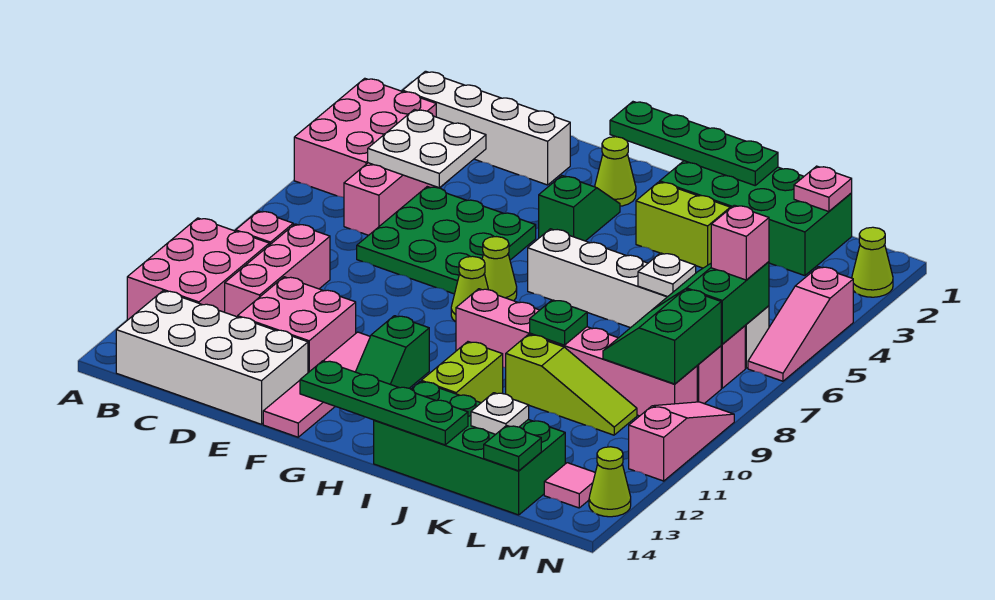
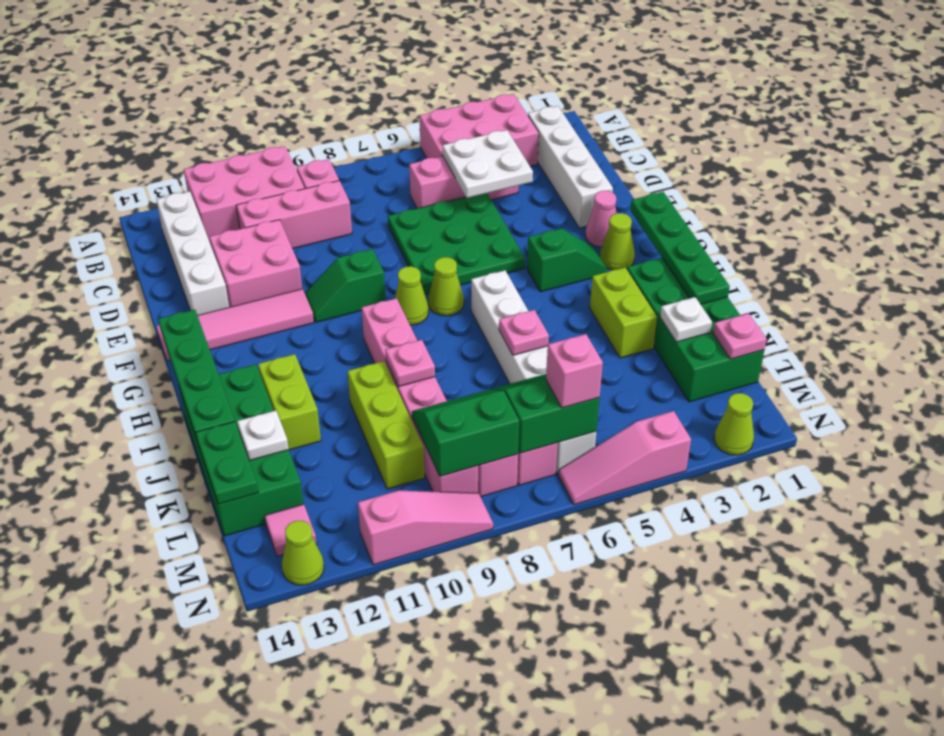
white brick B13:E14 level 1 -> white brick B13:E13 level 1
none -> pink cone F2 level 1
green slope G11:G12 level 1 top 11 -> green slope F9:F10 level 1 top 9
lime brick I11:I12 level 1 -> lime brick I12:J12 level 1
none -> pink plate J6 level 2
green plate J9 level 2 -> pink plate J9 level 2
lime slope J10:L10 level 1 top J -> lime brick J10:L10 level 1
white plate K6 level 2 -> white plate K2 level 2
green plate L14 level 2 -> green plate K14:L14 level 2

